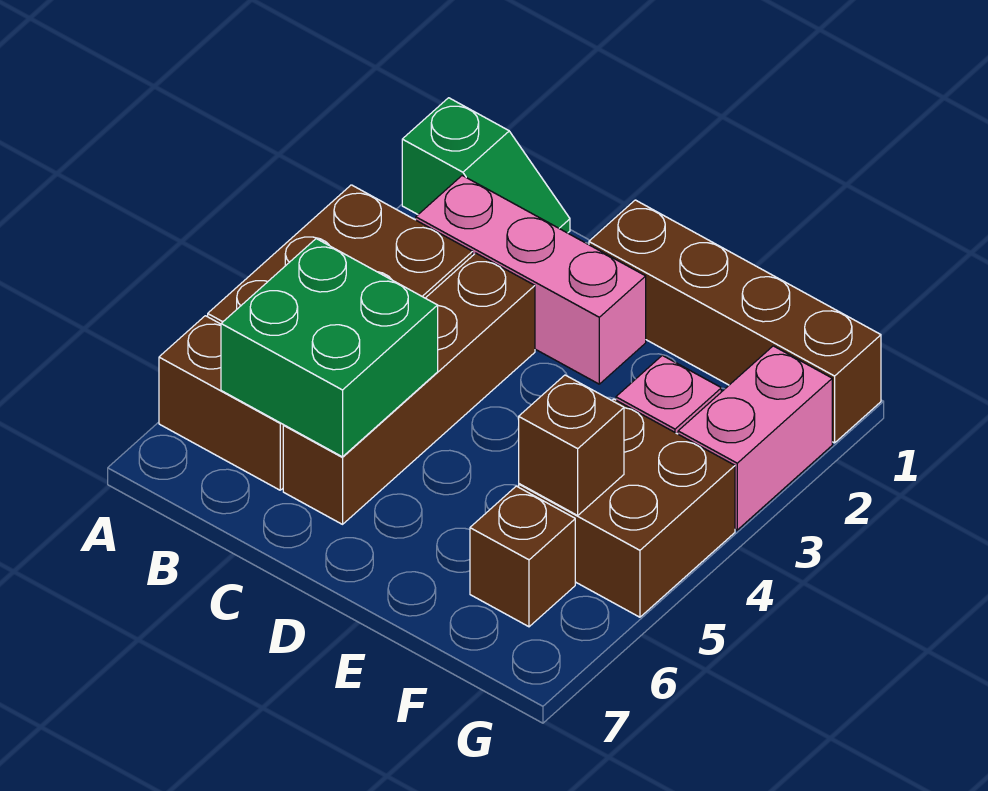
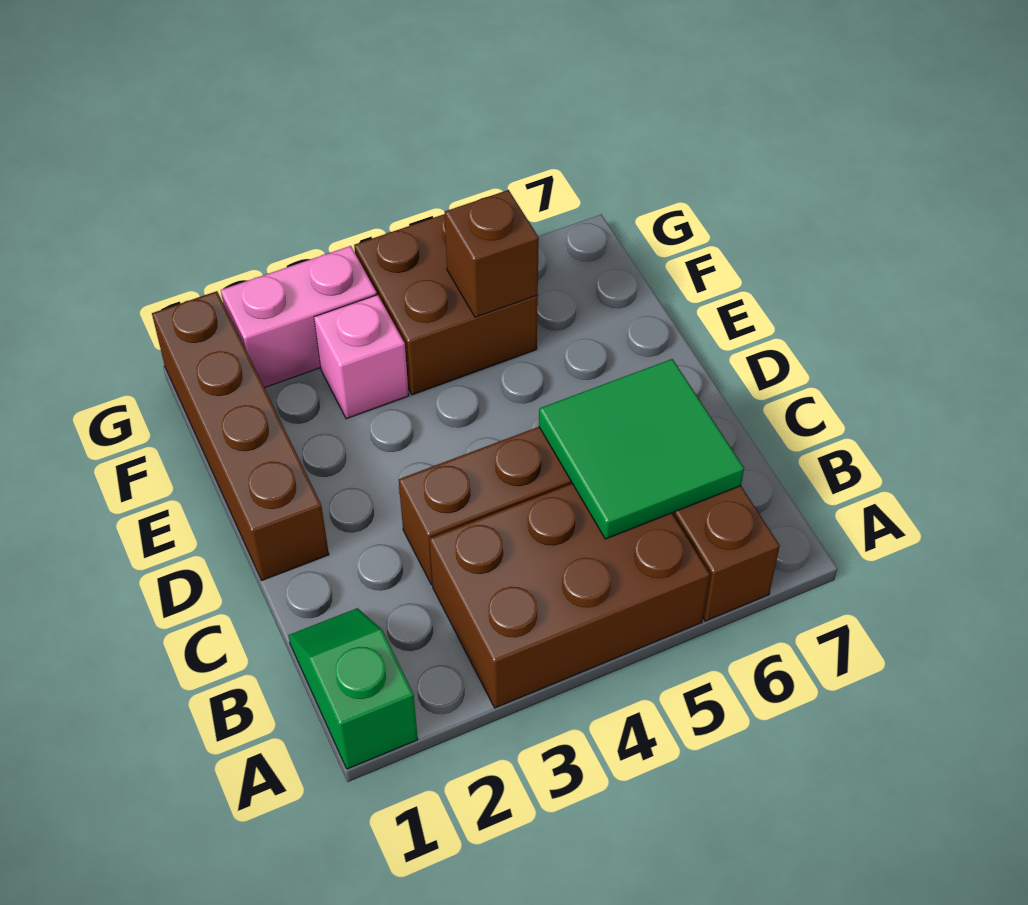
pink brick B2:D2 level 1 -> none
green brick B5:C6 level 2 -> green tile B5:C6 level 2
brown brick F6 level 1 -> none

